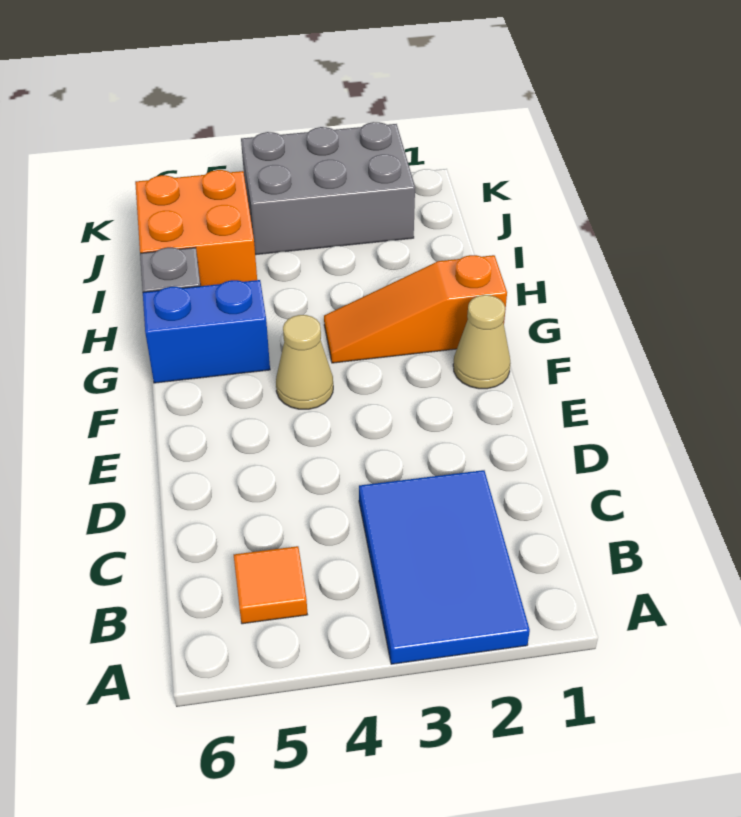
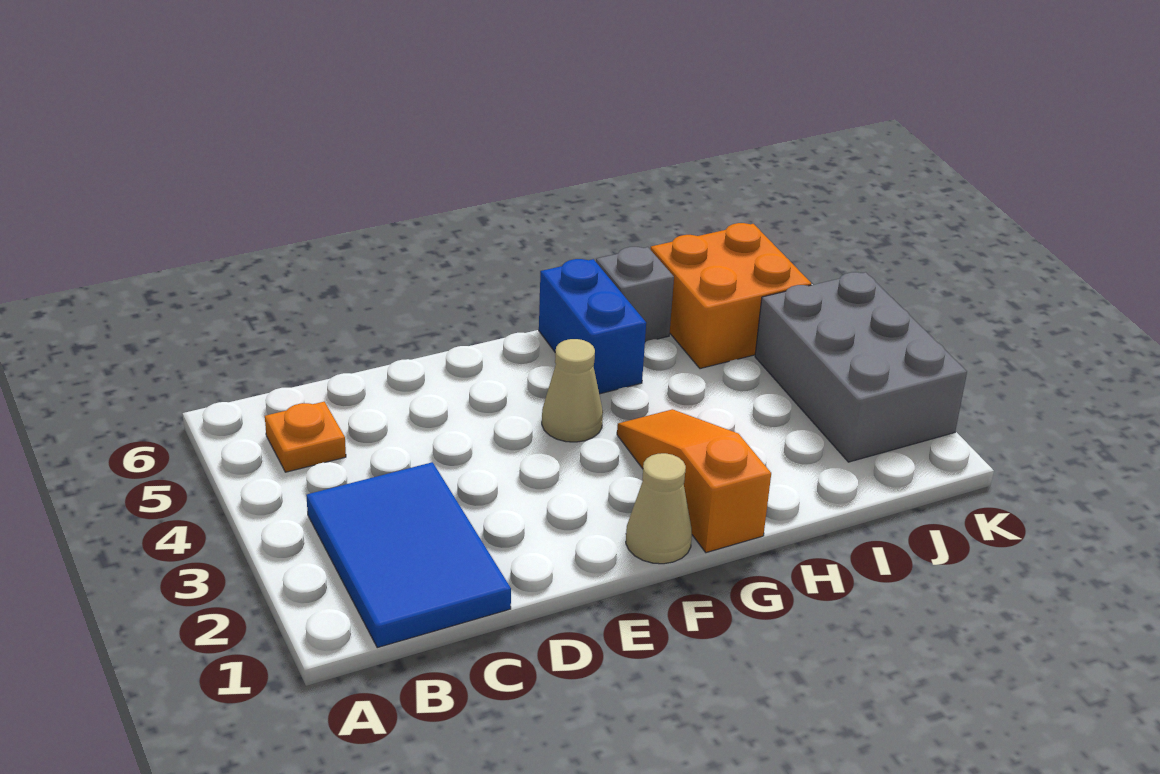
blue tile A2:C3 level 1 -> blue tile B1:C3 level 1
orange tile B5 level 1 -> orange plate B5 level 1

